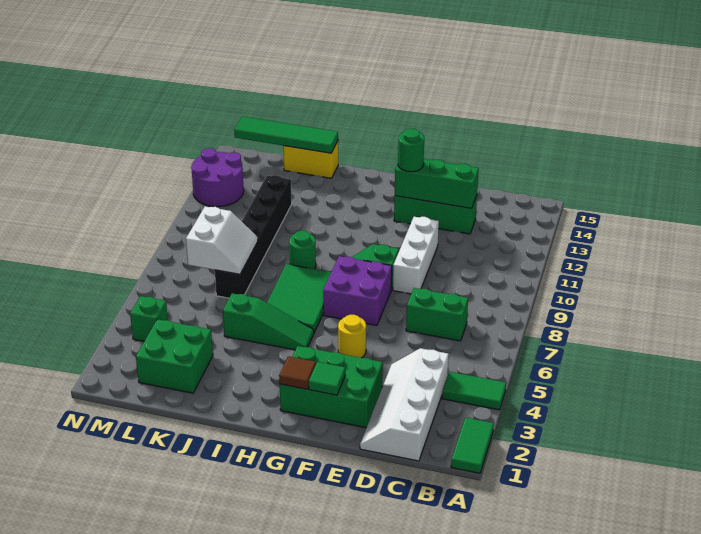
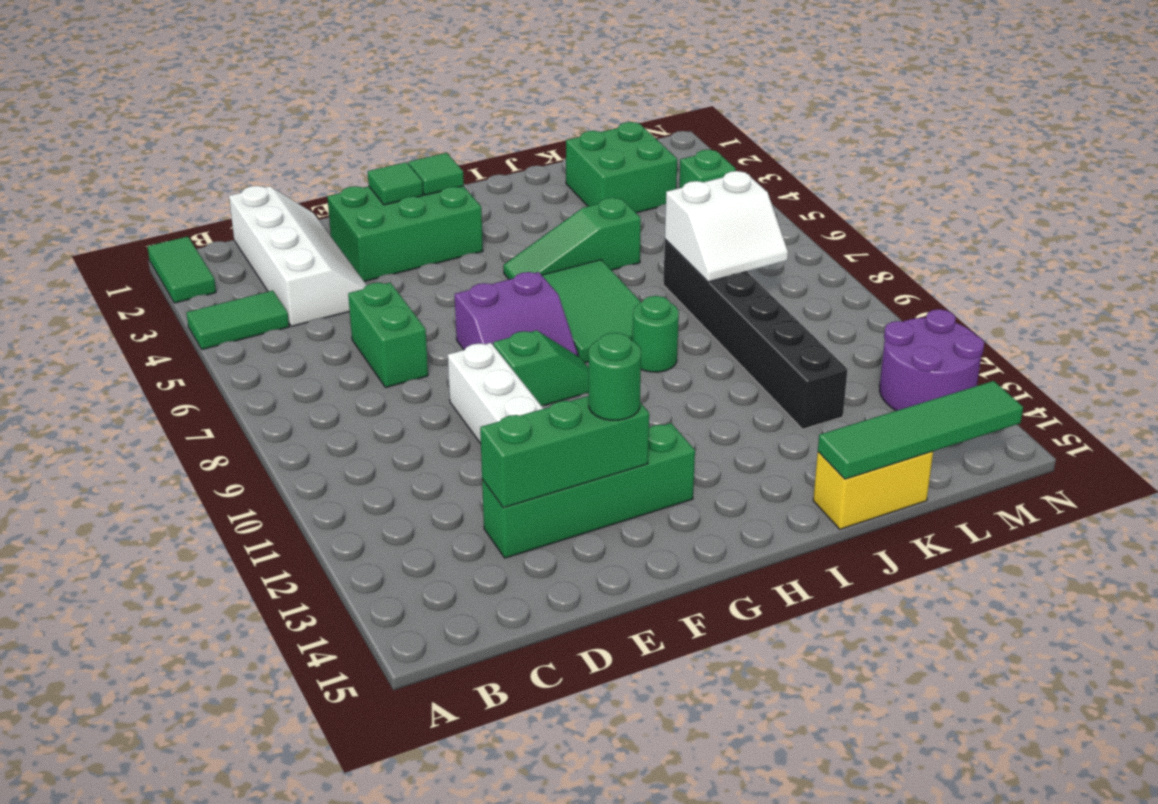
green brick C7:D7 level 1 -> green brick D6:D7 level 1
green brick D13:F13 level 1 -> green brick D13:G13 level 1
yellow round brick F5 level 1 -> none
purple brick F7:G8 level 1 -> purple slope F7:G8 level 1 top 7
brown tile G2 level 2 -> green tile G2 level 2
white slope K7:L8 level 2 top L -> white slope K7:L8 level 2 top 7

